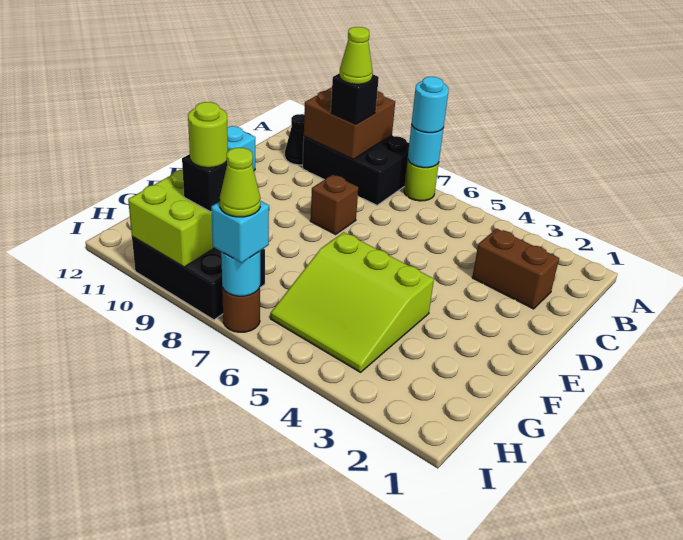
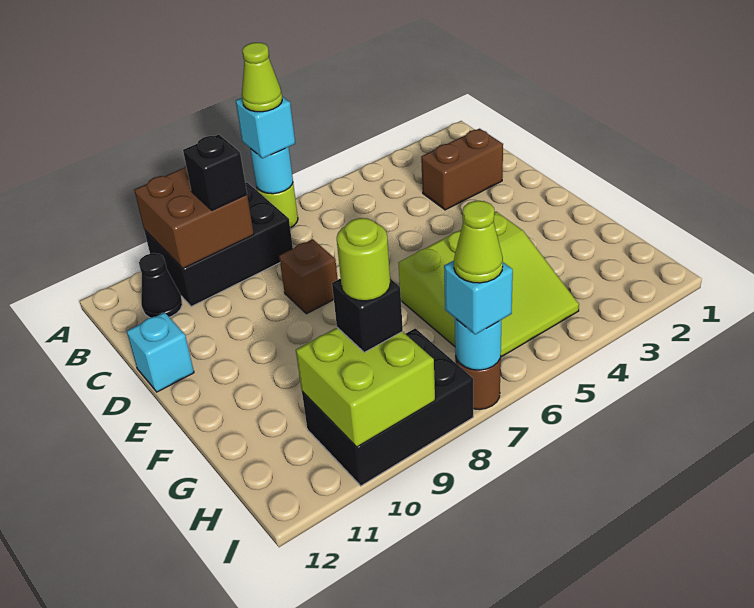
cyan round brick A7 level 3 -> cyan brick A7 level 3
lime cone B9 level 4 -> lime cone A7 level 4

